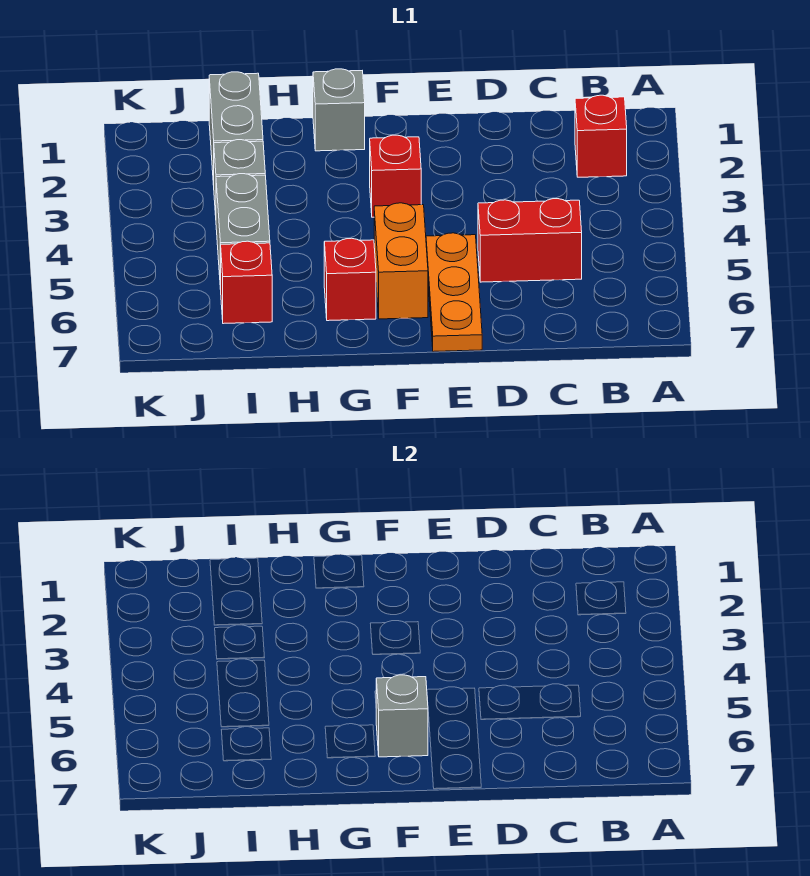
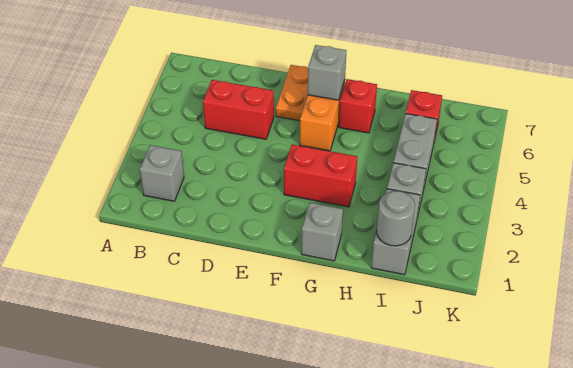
red brick B2 level 1 -> grey brick B2 level 1
orange plate E5:E7 level 1 -> orange plate E6:E7 level 1
red brick F3 level 1 -> red brick F3:G3 level 1
none -> grey round brick I1 level 2

